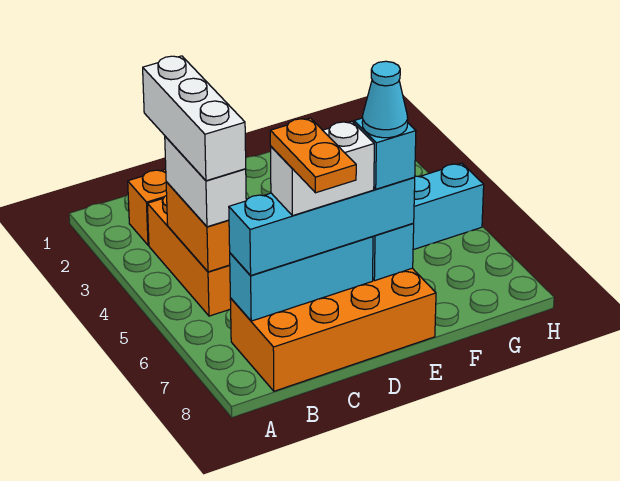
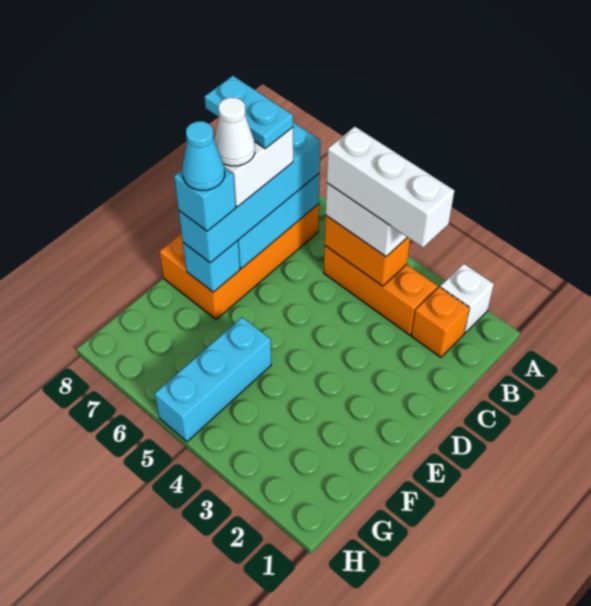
none -> white brick A2 level 1
orange plate C7:C8 level 5 -> cyan plate C7:C8 level 5
none -> white cone D7 level 5

